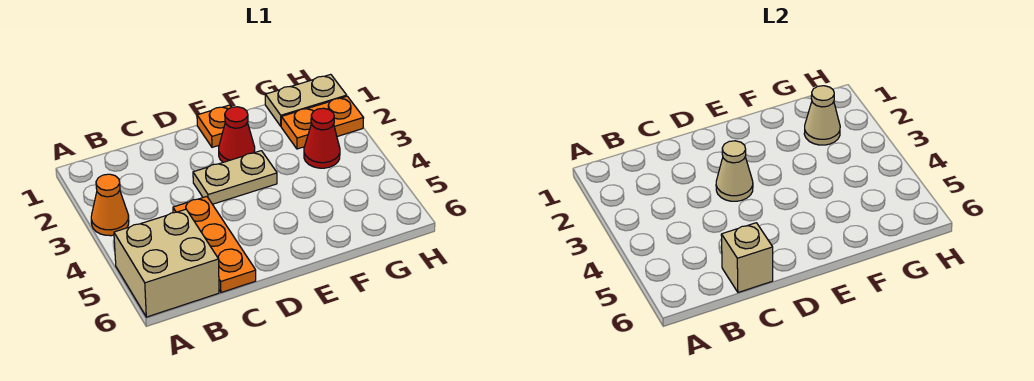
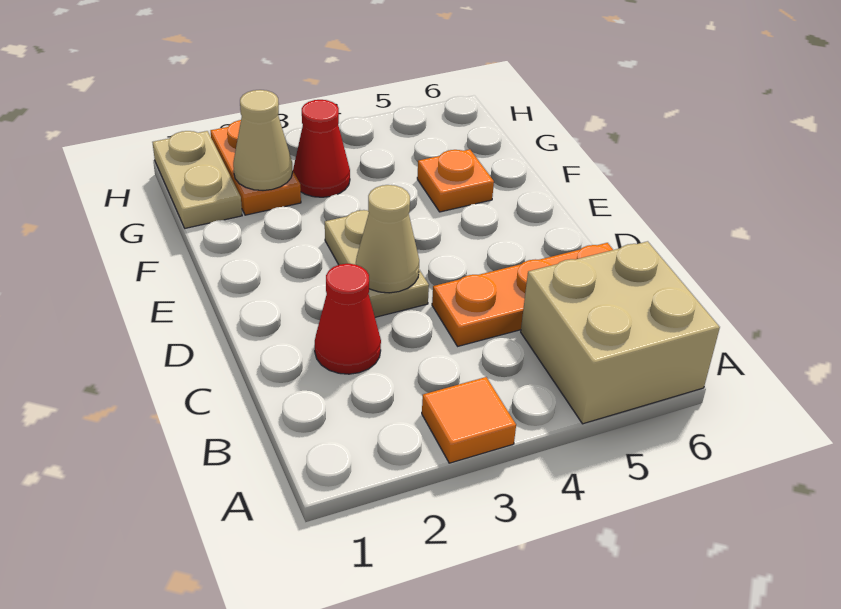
orange cone A3 level 1 -> orange tile A3 level 1
tan brick C6 level 2 -> none
orange plate E1 level 1 -> orange plate F5 level 1
red cone E2 level 1 -> red cone C2 level 1

